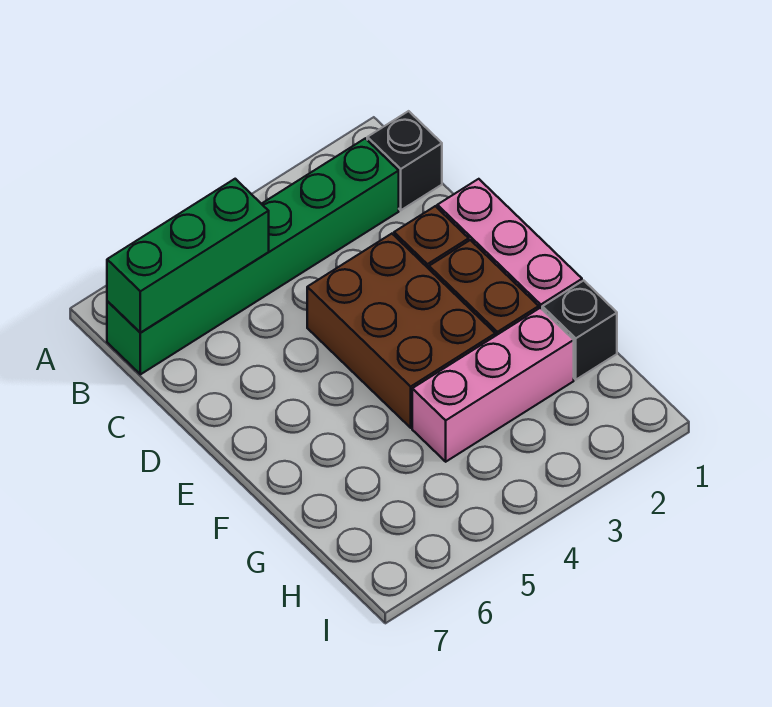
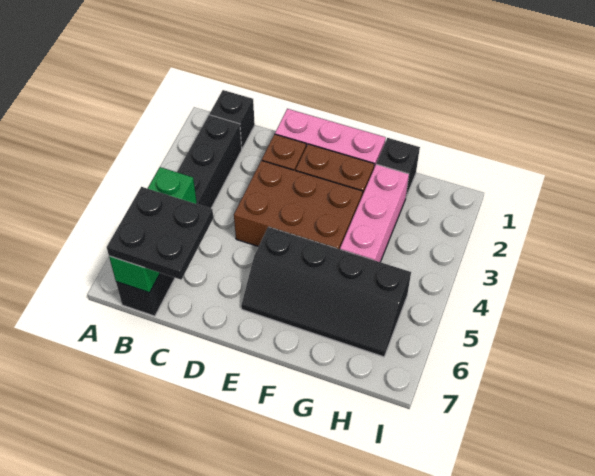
green brick B2:B7 level 1 -> black brick B2:B7 level 1
none -> black plate B6:C7 level 3
none -> black slope E5:H6 level 1 top 5

